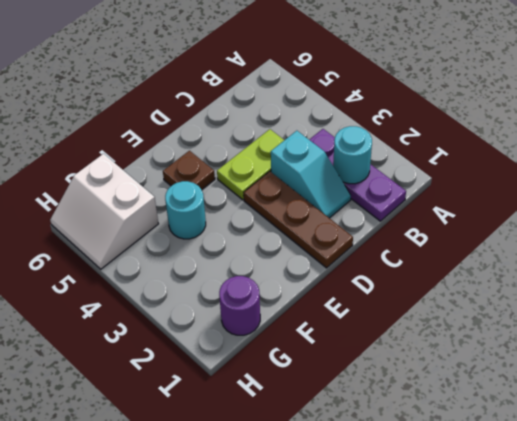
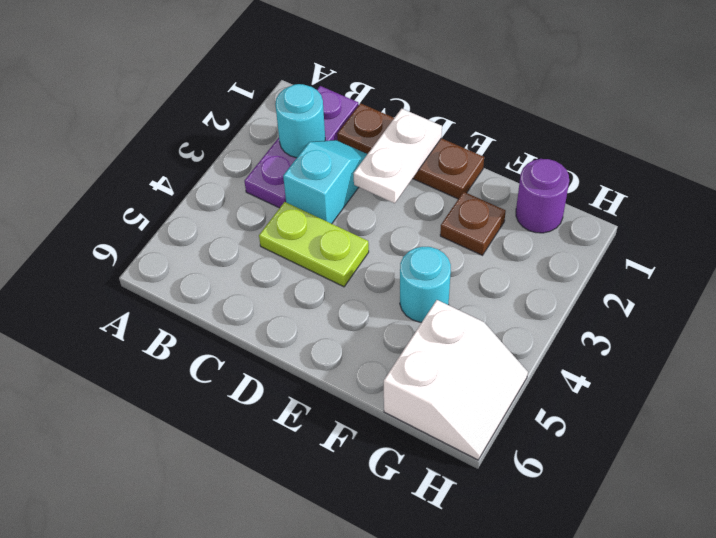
brown plate D1:D3 level 1 -> brown plate C1:E1 level 1
none -> white plate D1:D2 level 2
brown plate E5 level 1 -> brown plate F2 level 1

